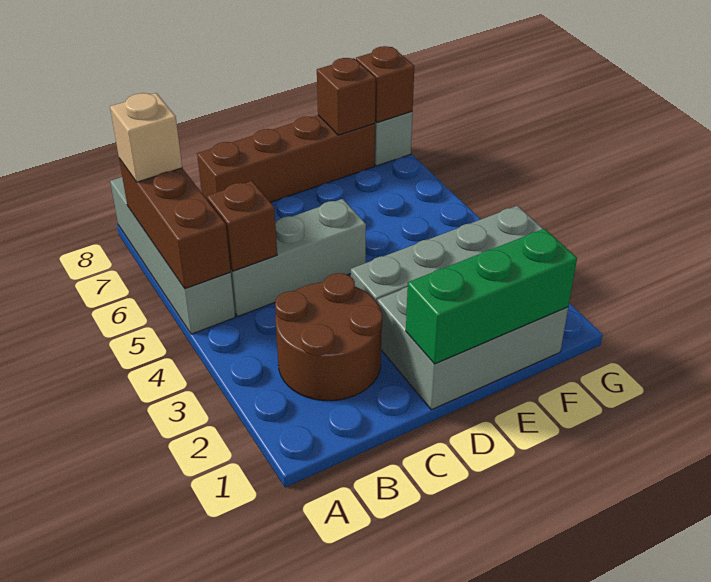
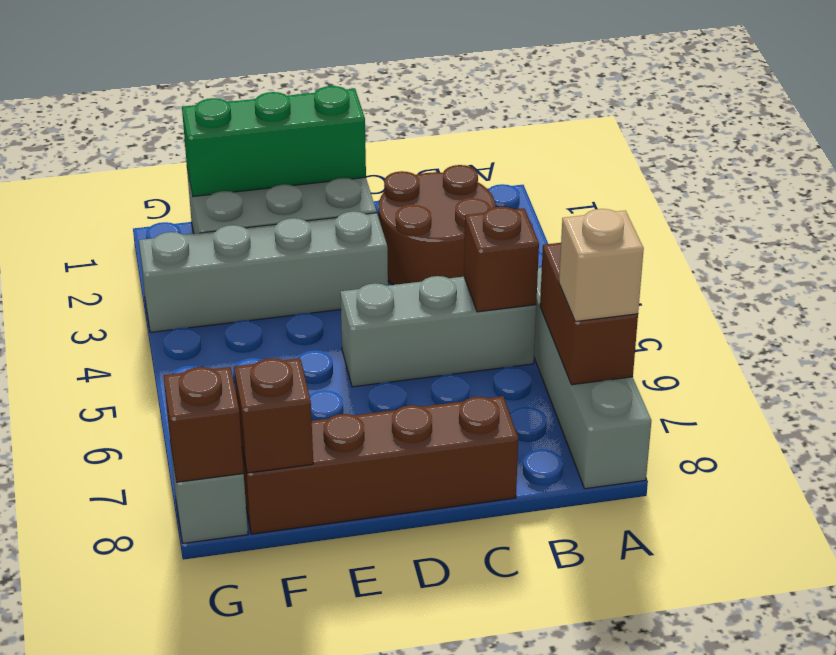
brown brick A5:A7 level 2 -> brown brick A6:A7 level 2

